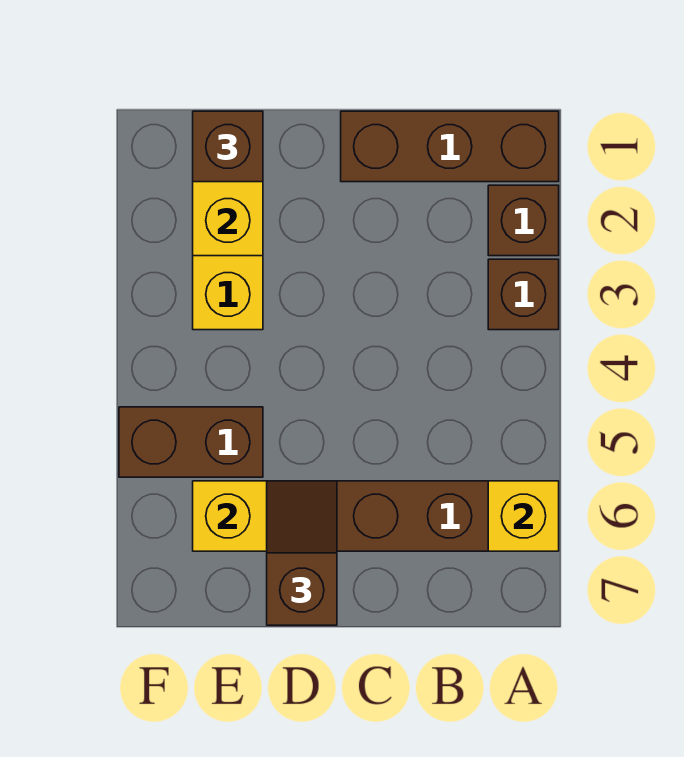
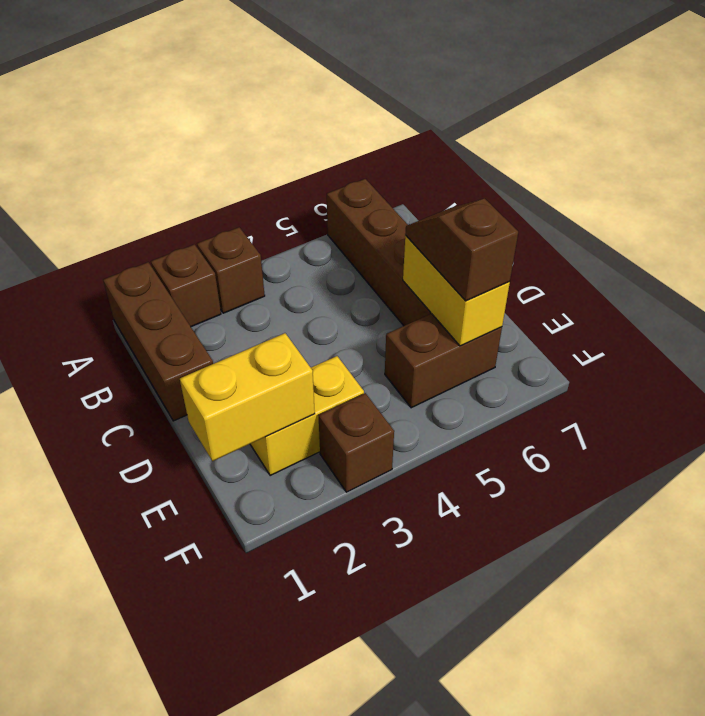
yellow brick A6 level 2 -> none
brown slope D6:D7 level 3 top 7 -> brown slope D6:E6 level 3 top E
brown brick E1 level 3 -> brown brick F3 level 1
brown brick E5:F5 level 1 -> brown brick E5:E6 level 1

